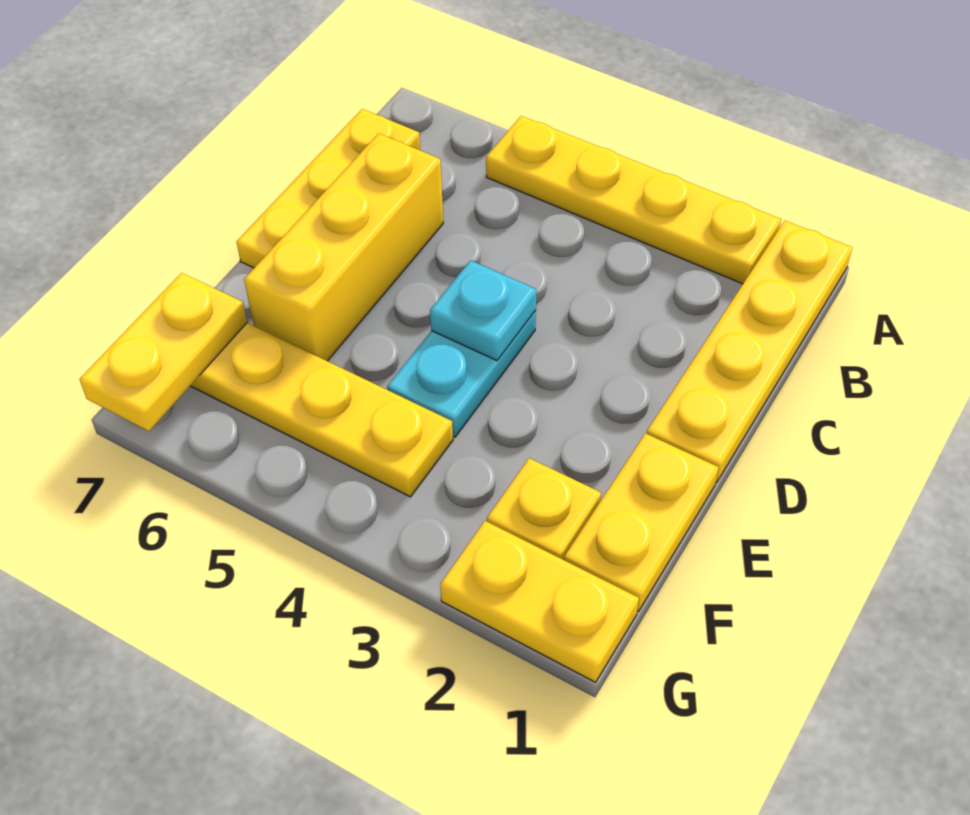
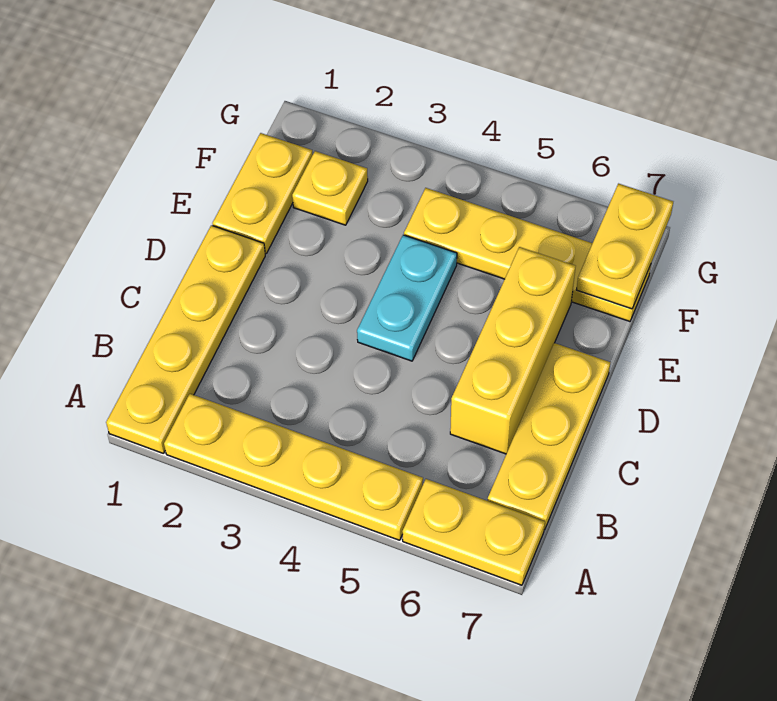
cyan plate D4 level 2 -> none
yellow plate G1:G2 level 1 -> yellow plate A6:A7 level 1

